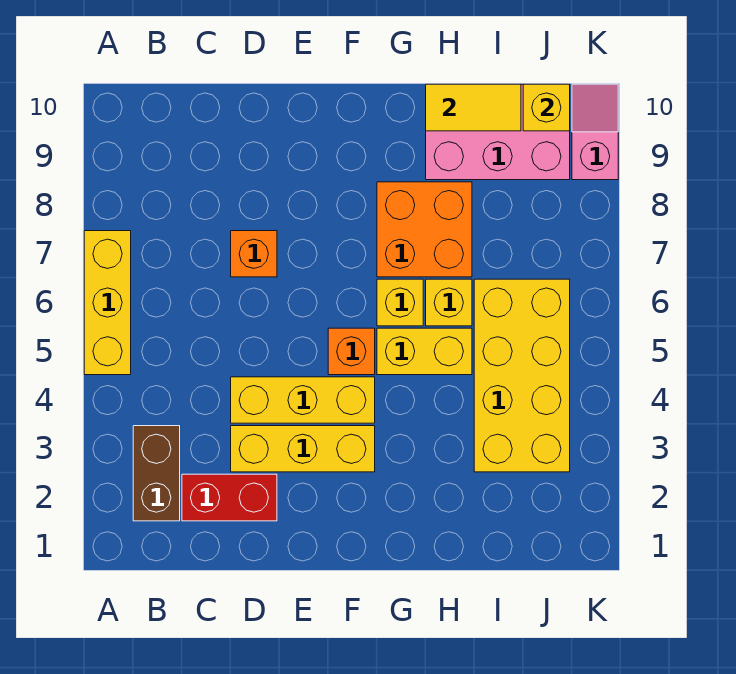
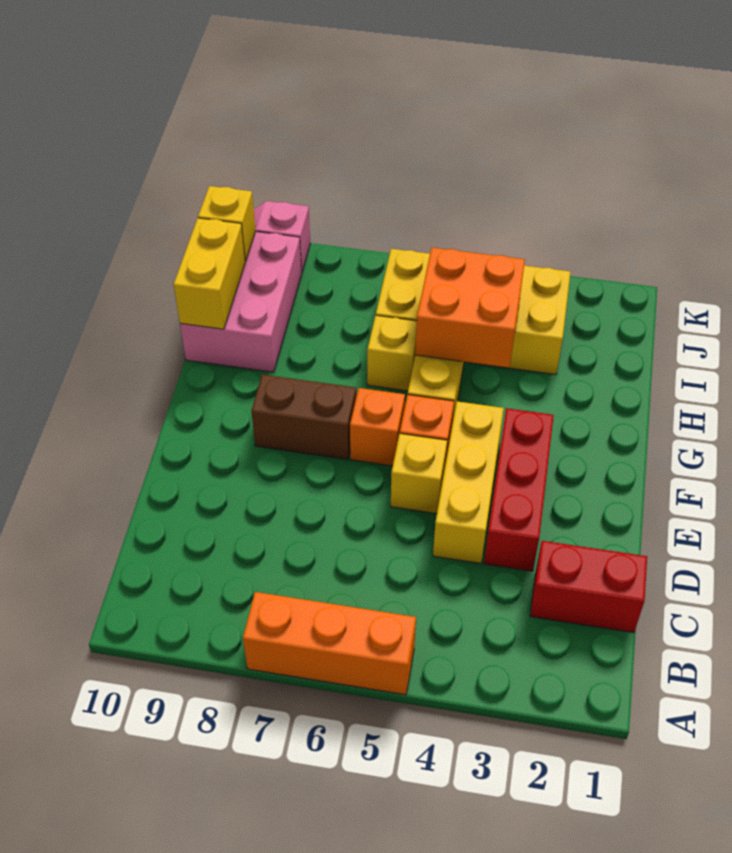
yellow brick A5:A7 level 1 -> orange brick A5:A7 level 1
brown brick B2:B3 level 1 -> brown brick F7:F8 level 1
red brick C2:D2 level 1 -> red brick C1:C2 level 1
yellow brick D3:F3 level 1 -> red brick D3:F3 level 1
orange brick D7 level 1 -> orange brick F6 level 1
yellow brick G6 level 1 -> yellow brick E5 level 1
orange brick G7:H8 level 1 -> orange brick H4:I5 level 2
yellow tile H10:I10 level 2 -> yellow brick H10:I10 level 2

